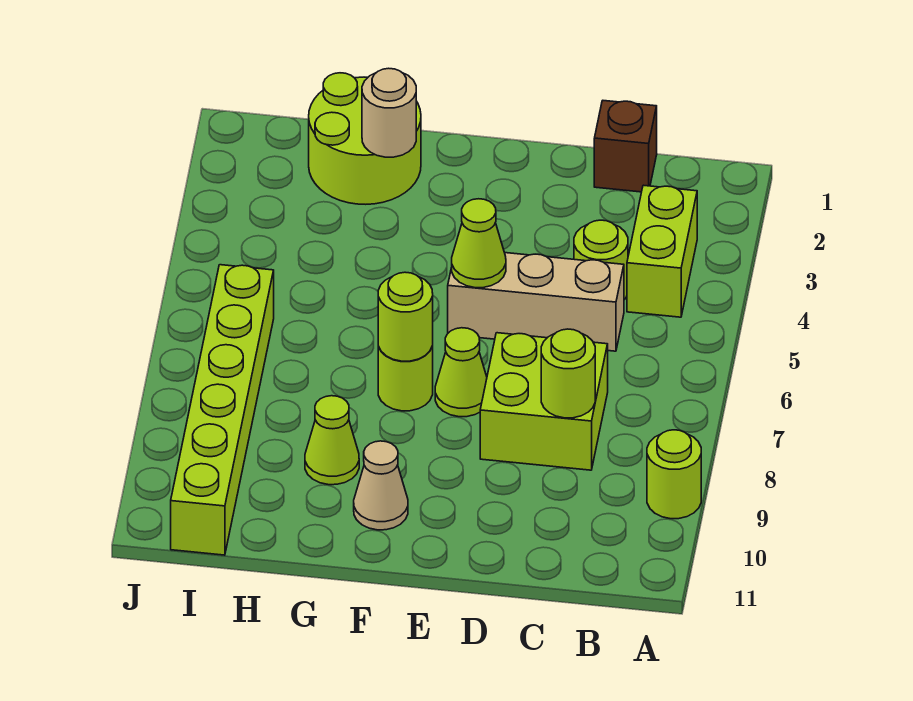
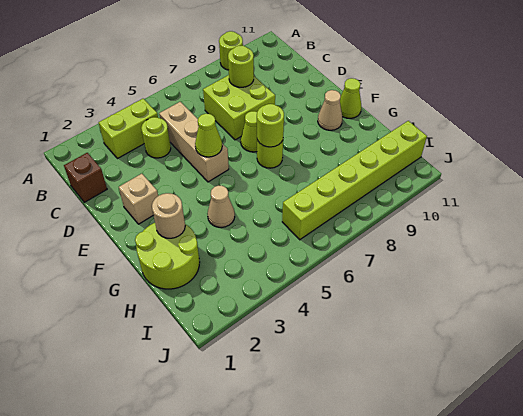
none -> tan brick E2 level 1
none -> tan cone G4 level 1
lime cone G9 level 1 -> lime cone F11 level 1

